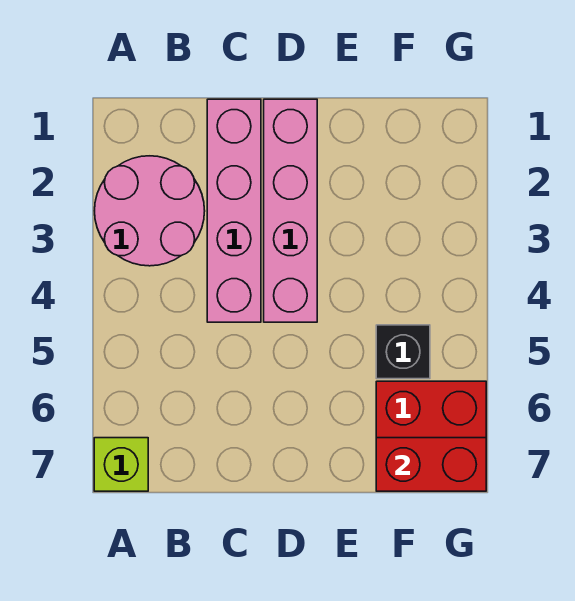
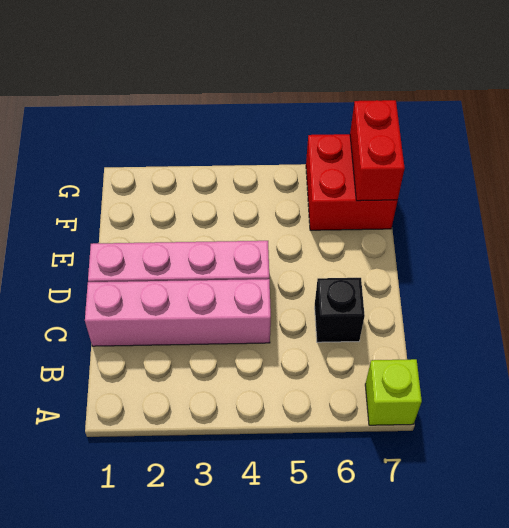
pink round brick A2:B3 level 1 -> none
black brick F5 level 1 -> black brick C6 level 1

